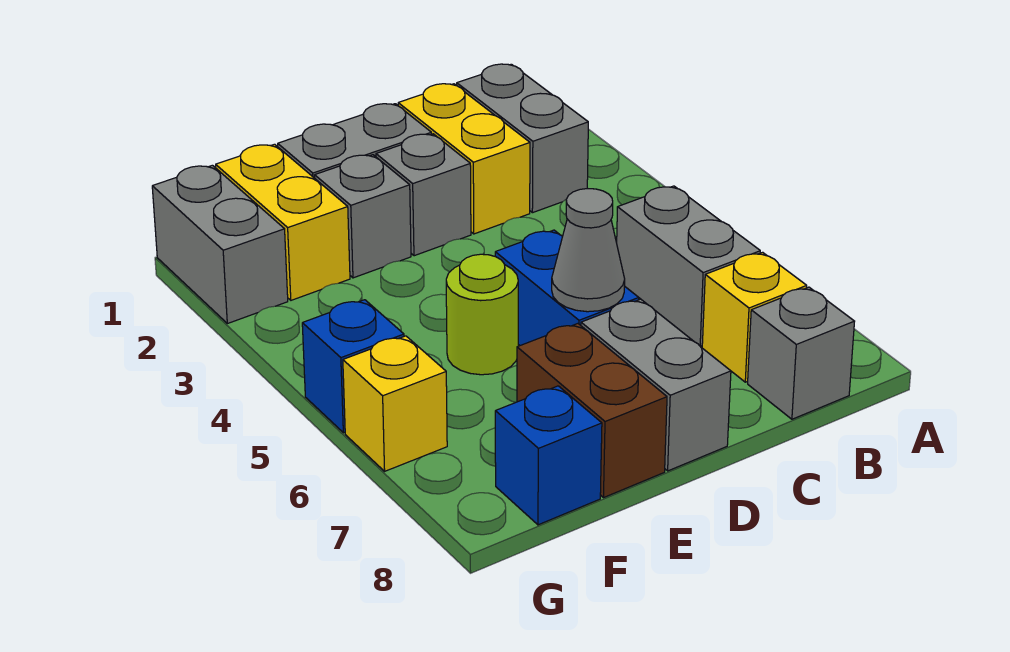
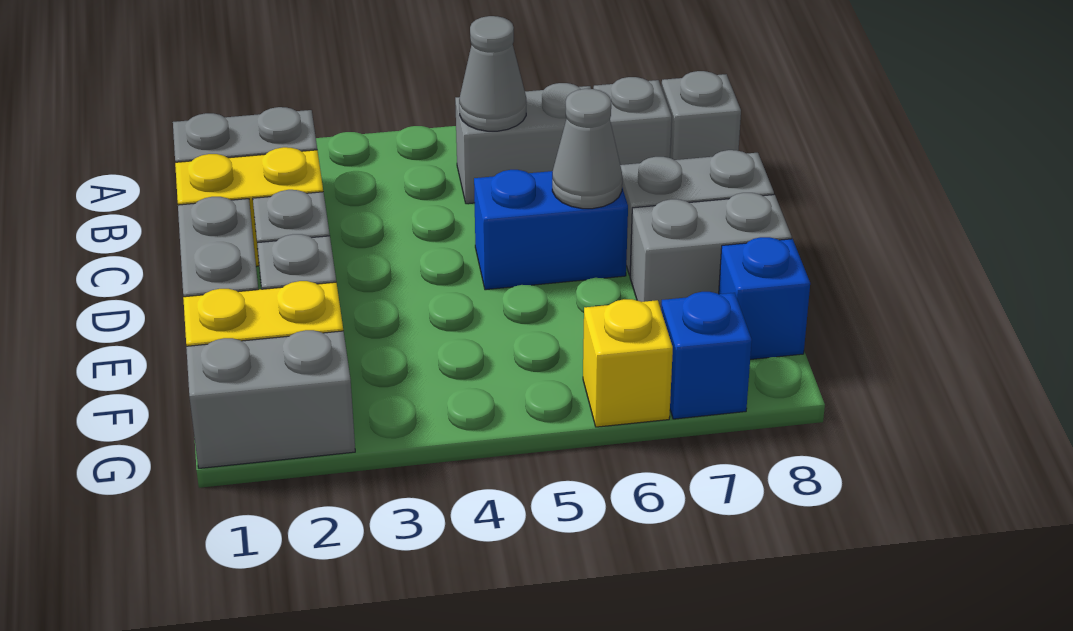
none -> grey cone B5 level 2
yellow brick B7 level 1 -> grey brick B7 level 1
lime round brick E5 level 1 -> none
brown brick E7:E8 level 1 -> grey brick E7:E8 level 1
blue brick G5 level 1 -> blue brick G7 level 1

